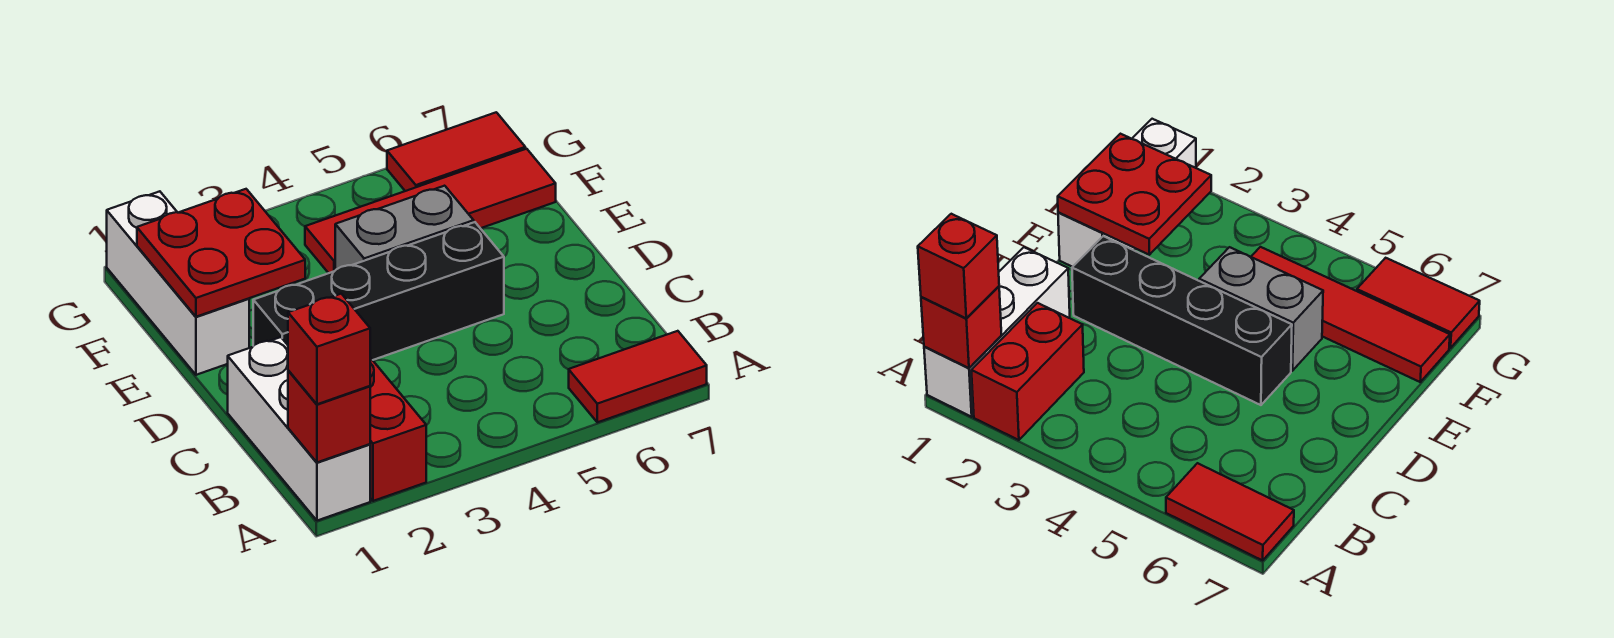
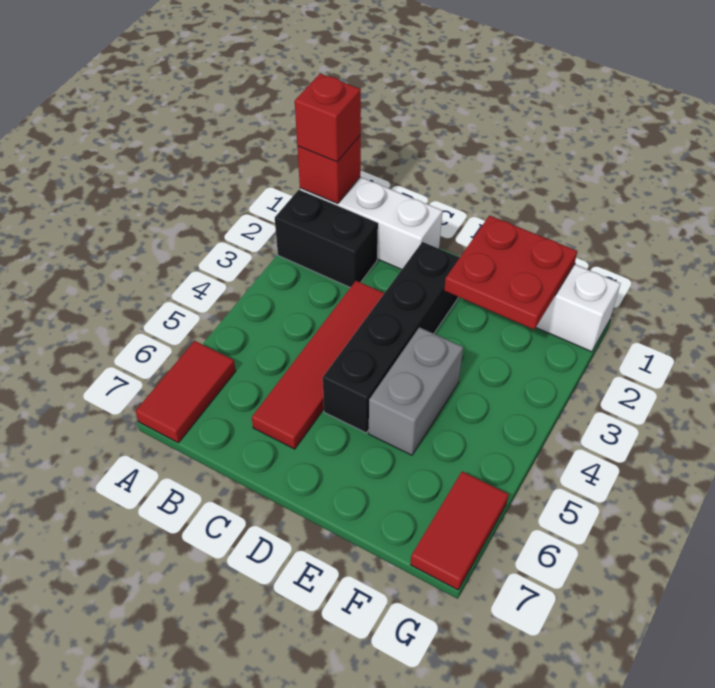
red brick A2:B2 level 1 -> black brick A2:B2 level 1
red tile F4:F7 level 1 -> red tile C3:C6 level 1

